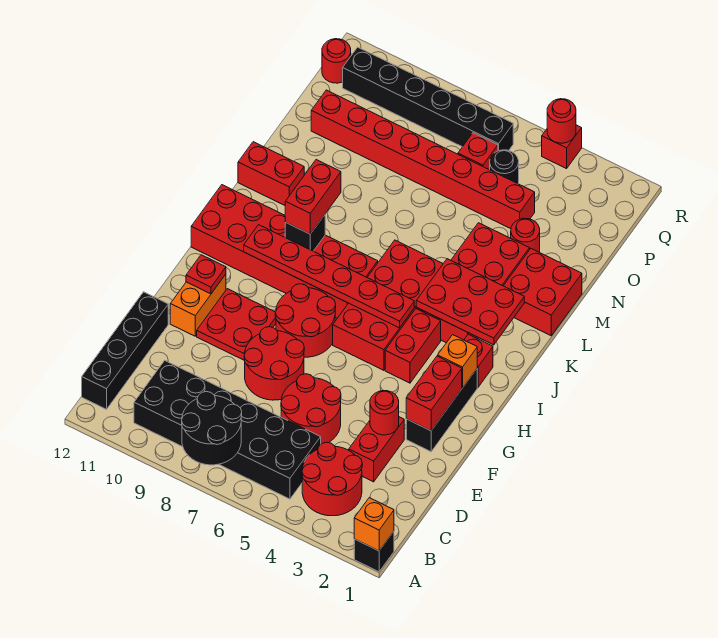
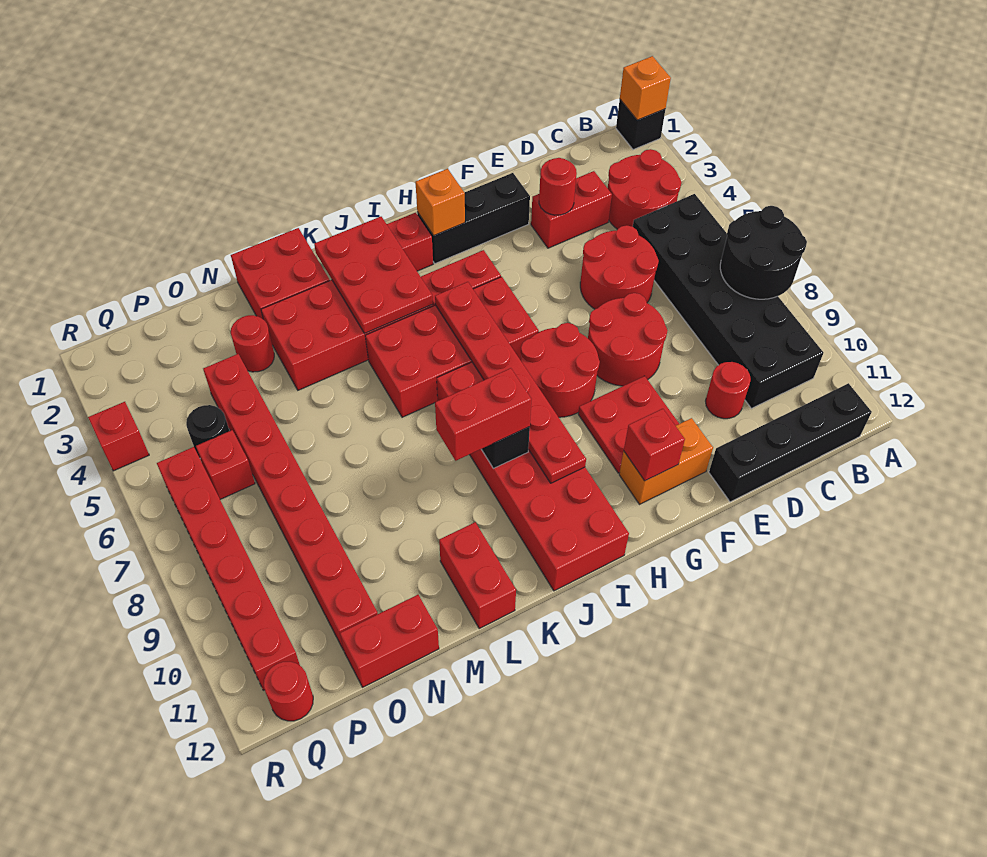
red brick F2:G2 level 2 -> red brick N12:O12 level 1
red plate G11 level 2 -> red brick G11 level 2
black brick Q6:Q11 level 1 -> red brick Q6:Q11 level 1
red round brick R4 level 2 -> red round brick D10 level 1

